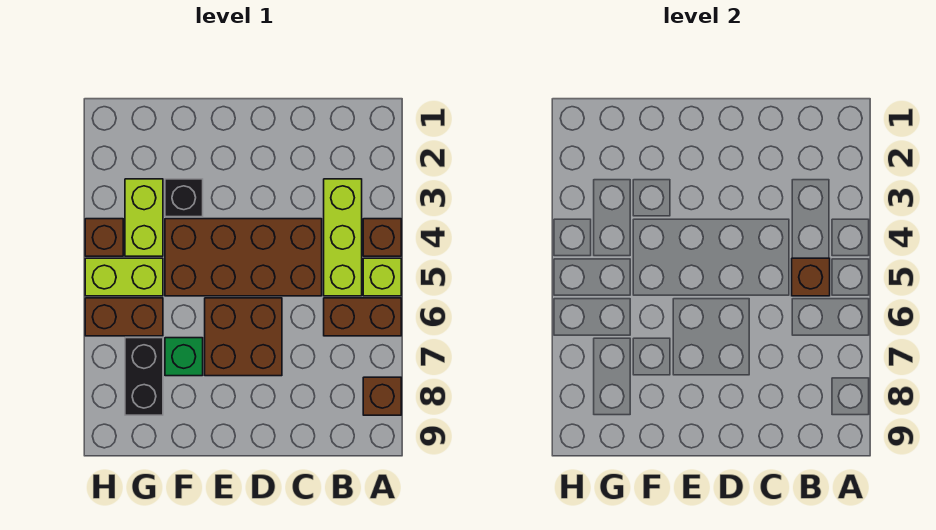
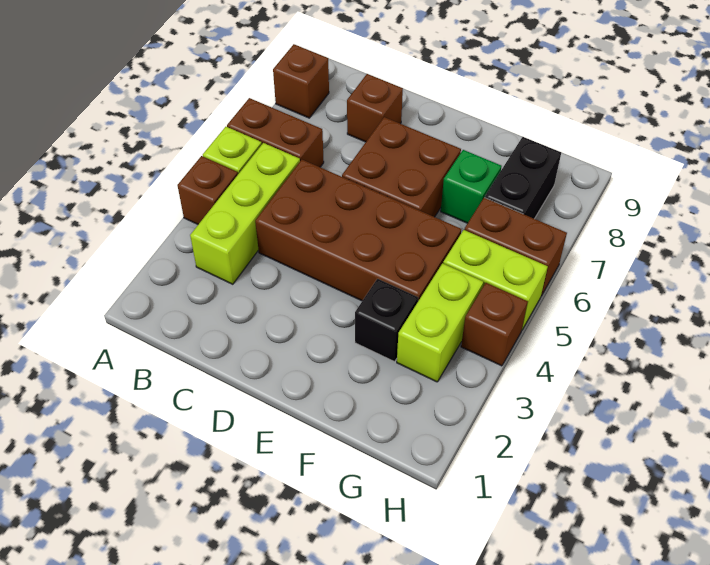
brown brick B5 level 2 -> brown brick C8 level 1

